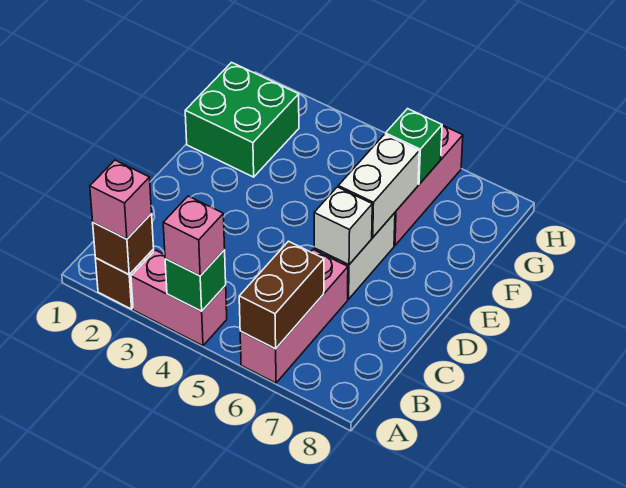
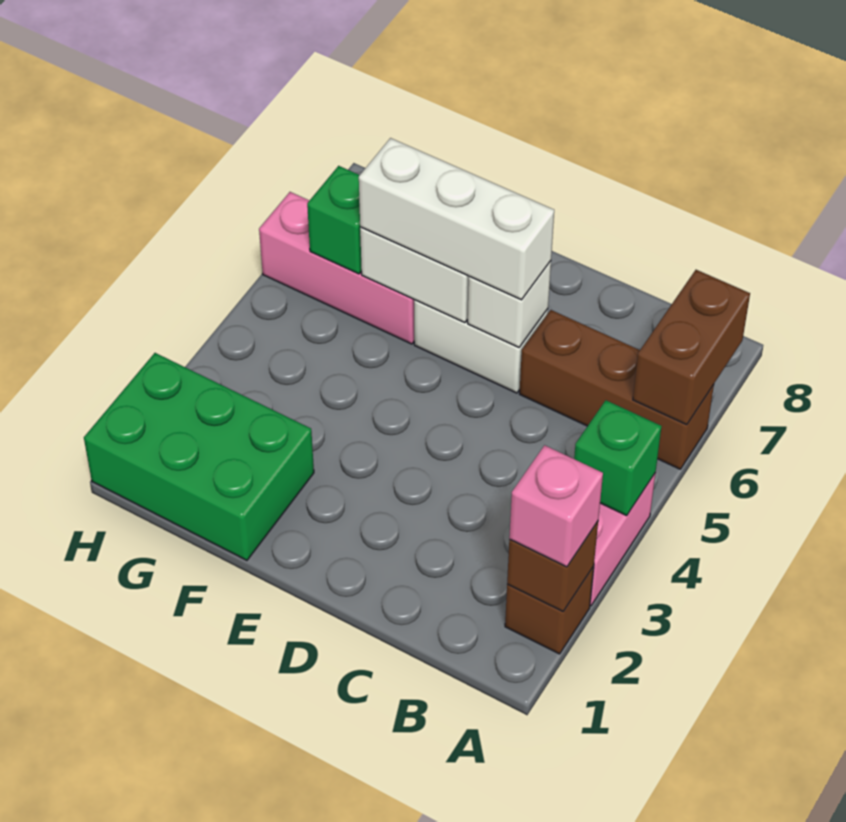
pink brick A4 level 3 -> none
pink brick A6:C6 level 1 -> brown brick A6:C6 level 1
brown brick A6:B6 level 2 -> brown brick A6:A7 level 2
none -> white brick D6:F6 level 3
green brick F1:G2 level 1 -> green brick F1:H2 level 1

